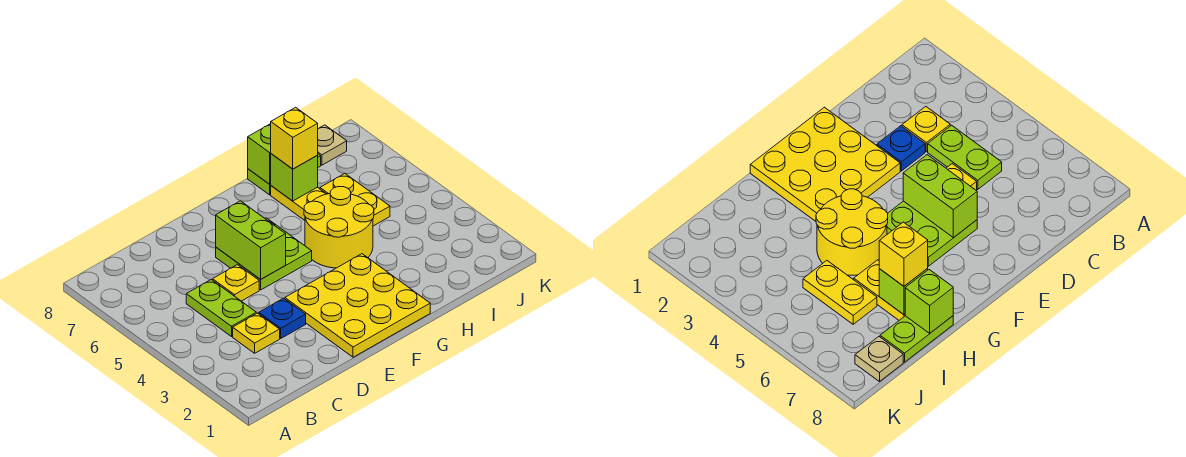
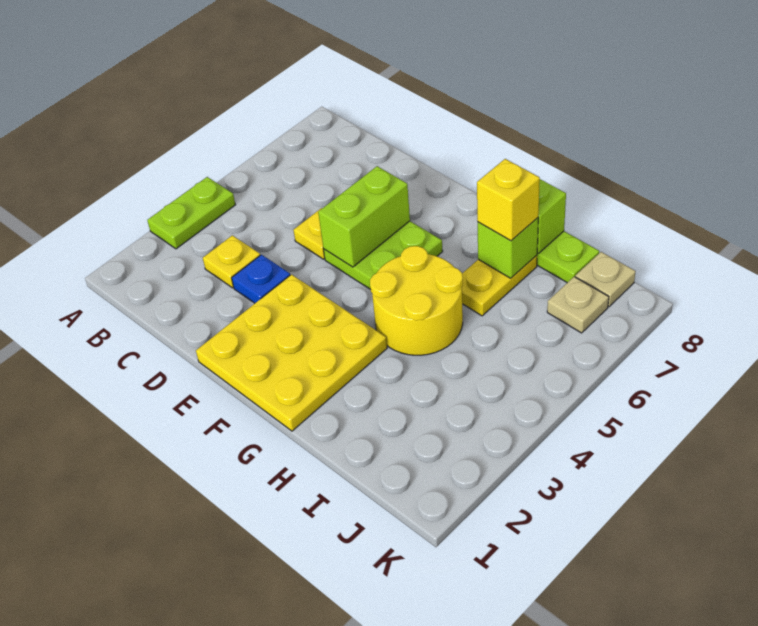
lime plate C4:C5 level 1 -> lime plate A3:A4 level 1
yellow plate I5:I6 level 1 -> none
none -> tan plate J7 level 1

